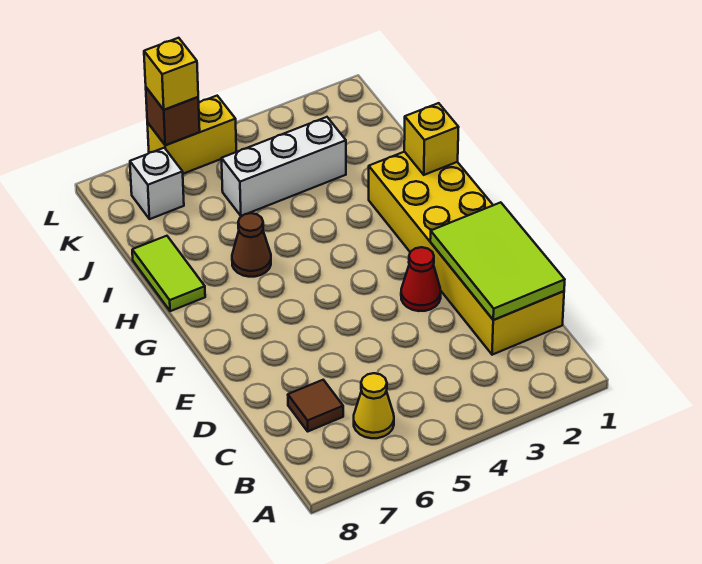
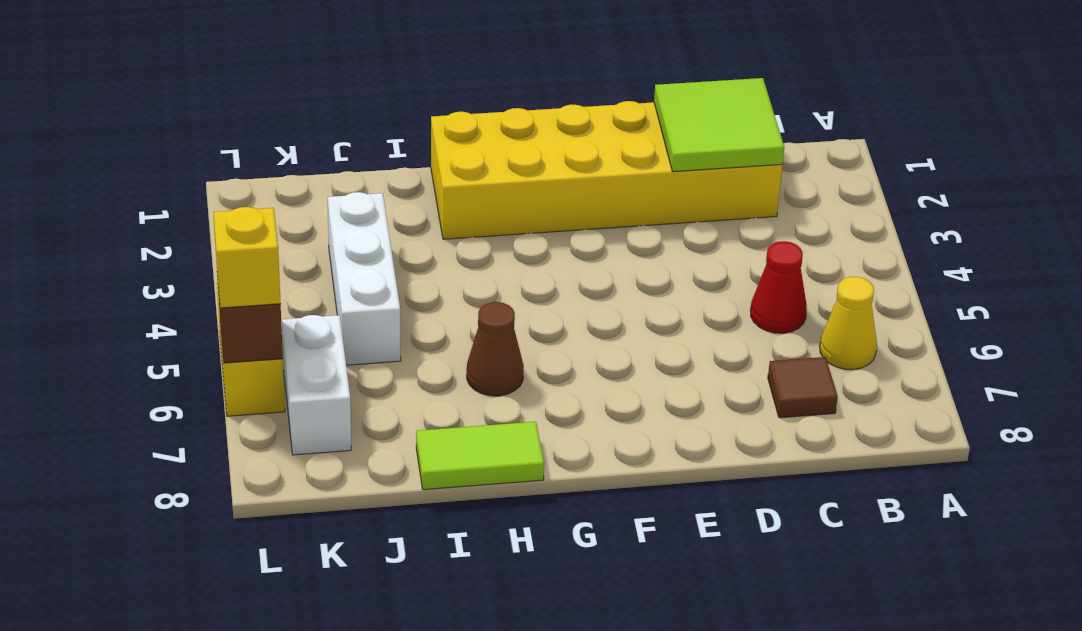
lime tile C1:E2 level 2 -> lime tile C1:D2 level 2
red cone E3 level 1 -> red cone C5 level 1
yellow brick H1 level 2 -> none
white brick K7 level 1 -> white brick K6:K7 level 1

